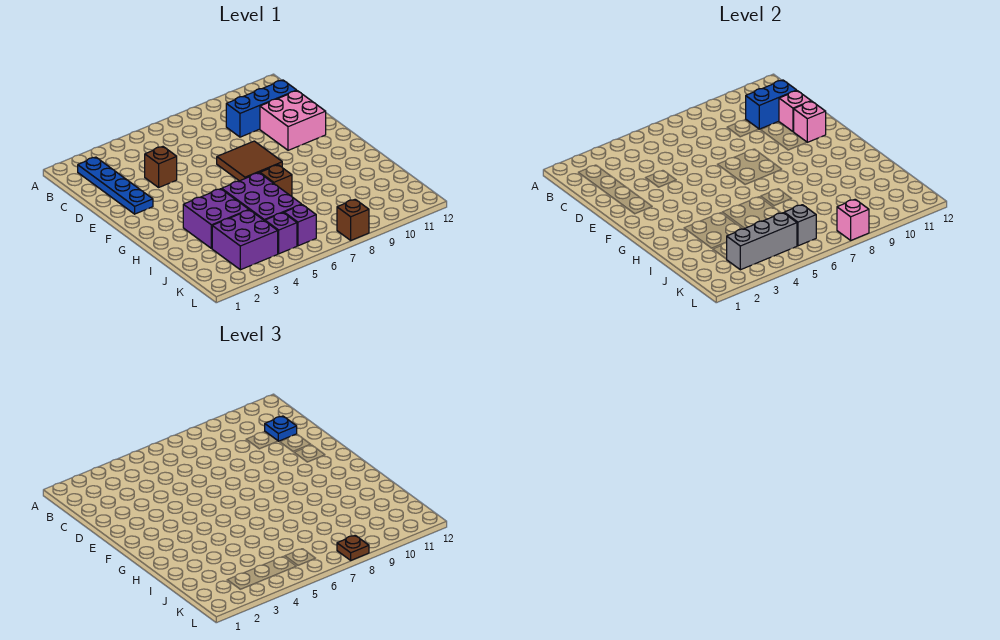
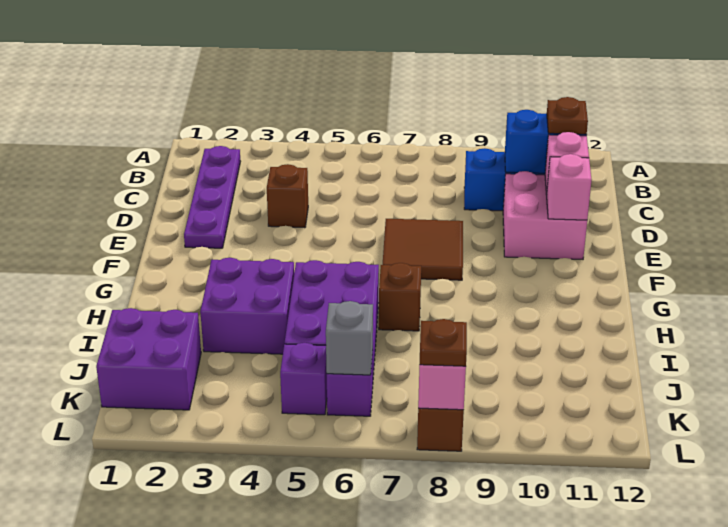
blue plate B2:E2 level 1 -> purple plate B2:E2 level 1
blue plate C11 level 3 -> brown plate C11 level 3
purple brick J3:K4 level 1 -> purple brick J1:K2 level 1
grey brick K3:K5 level 2 -> none

